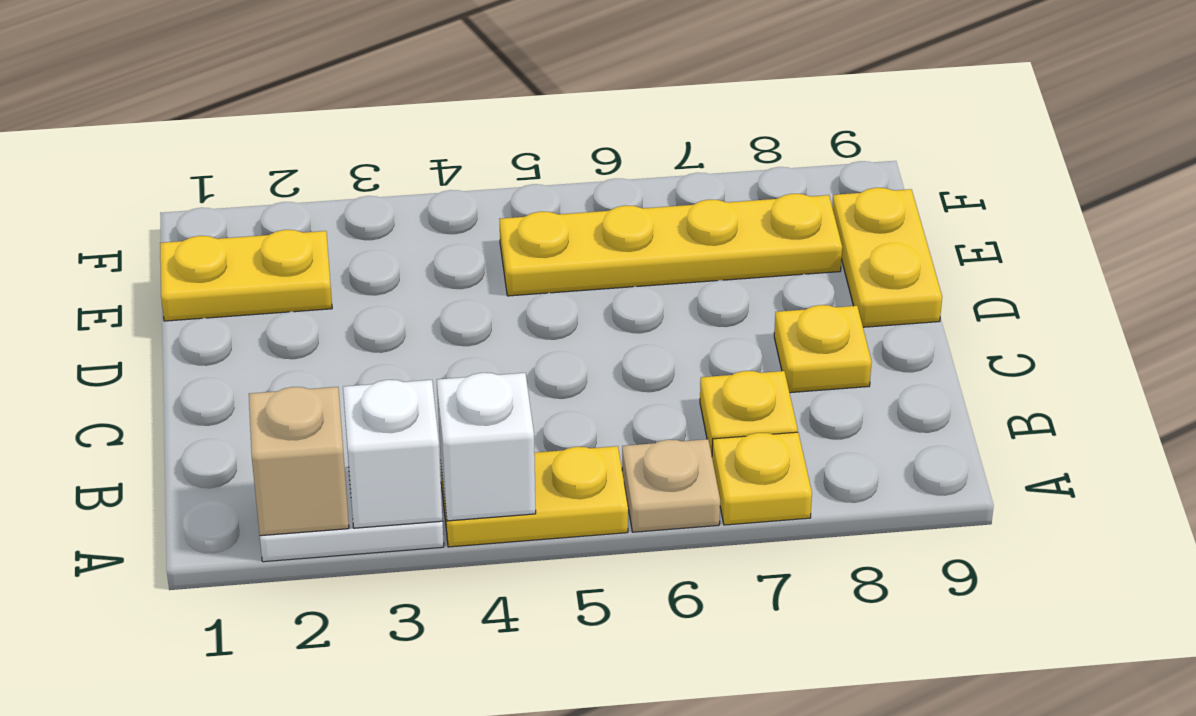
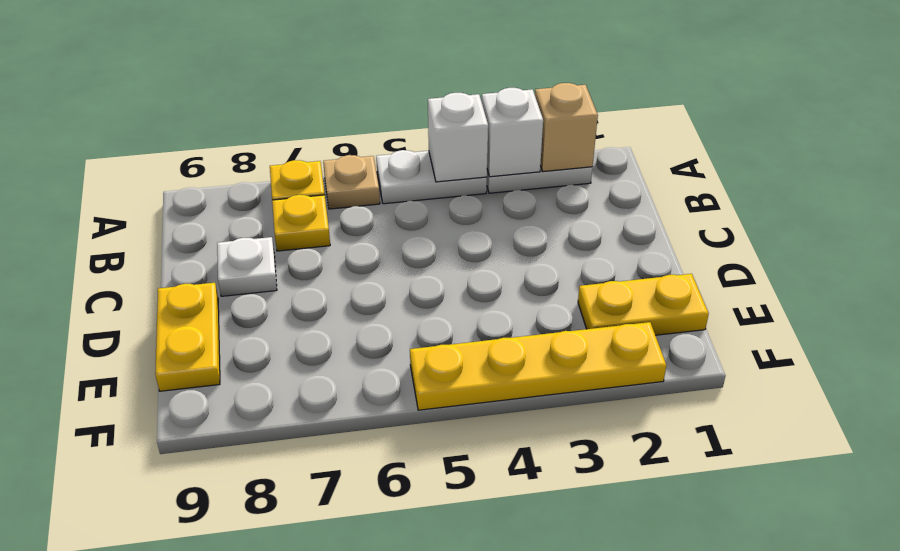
yellow plate A4:A5 level 1 -> white plate A4:A5 level 1
yellow plate C8 level 1 -> white plate C8 level 1
yellow plate E5:E8 level 1 -> yellow plate F2:F5 level 1

